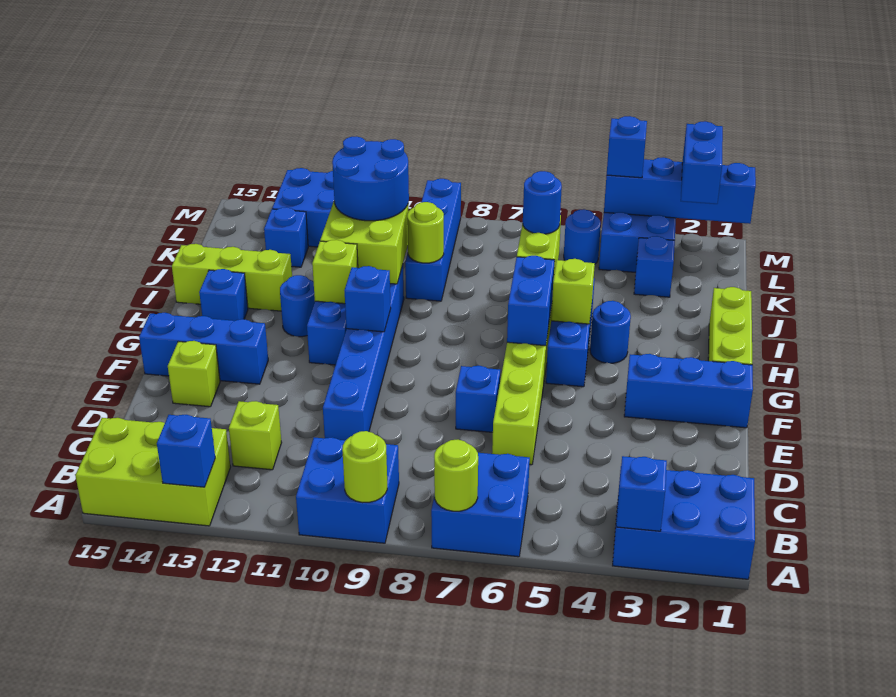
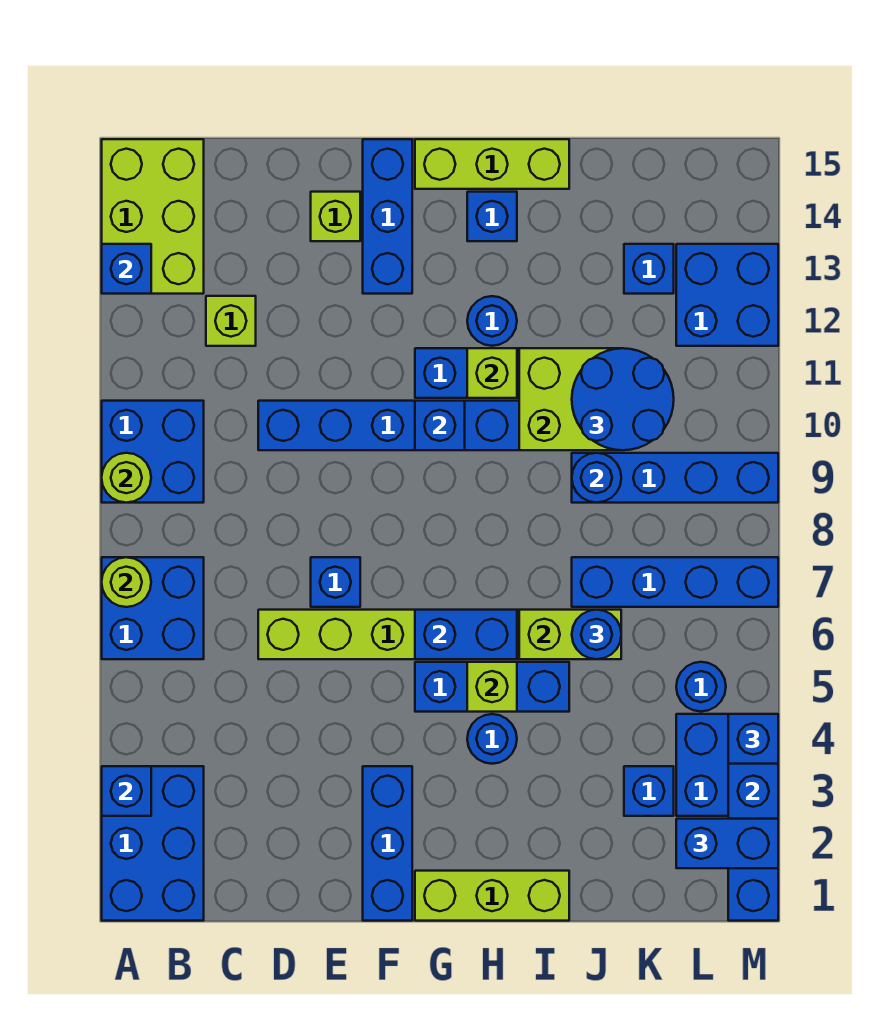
lime brick I13:I15 level 1 -> lime brick G15:I15 level 1
none -> blue brick J7:M7 level 1
lime round brick J9 level 2 -> blue round brick J9 level 2

